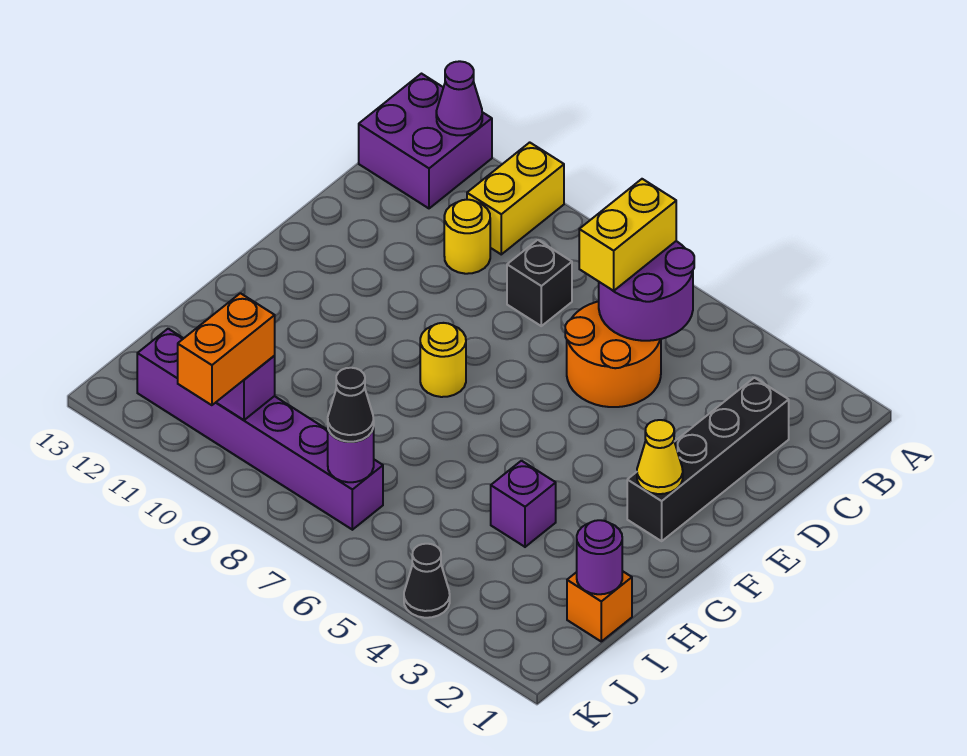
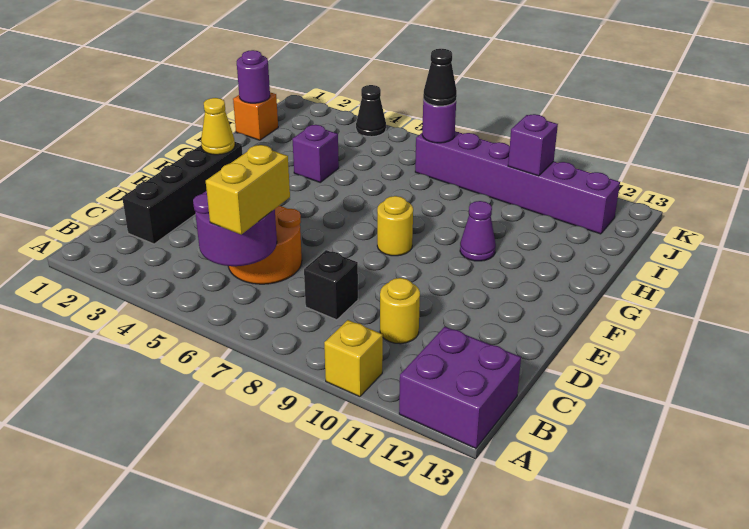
yellow brick A10:B10 level 1 -> yellow brick A10 level 1
purple cone A12 level 2 -> purple cone G10 level 1
orange brick J10:K10 level 3 -> none

